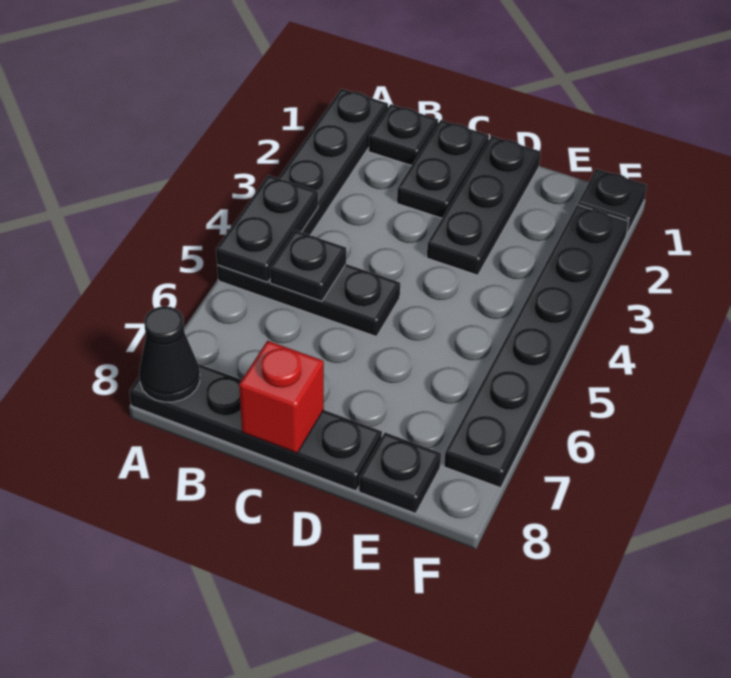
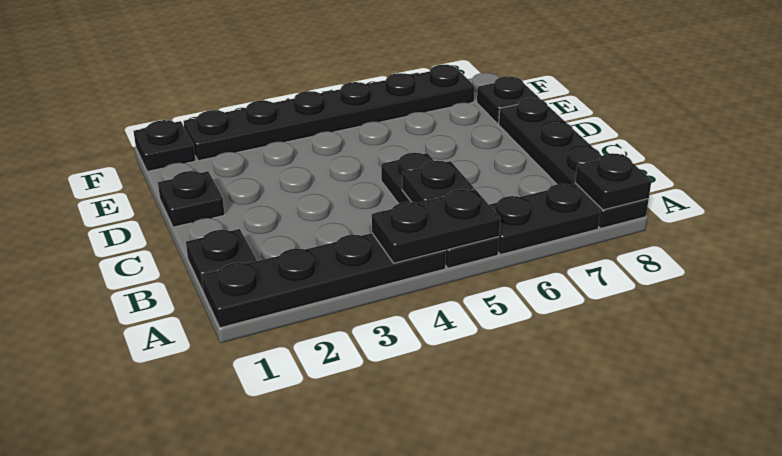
black cone A8 level 2 -> black plate A8 level 2
black plate C1:C2 level 1 -> black plate A6:A7 level 1
red brick C8 level 2 -> none
black plate D1:D3 level 1 -> black plate D1 level 1

